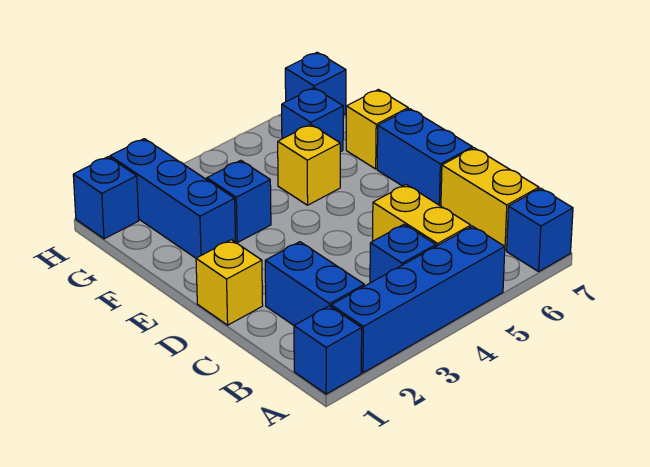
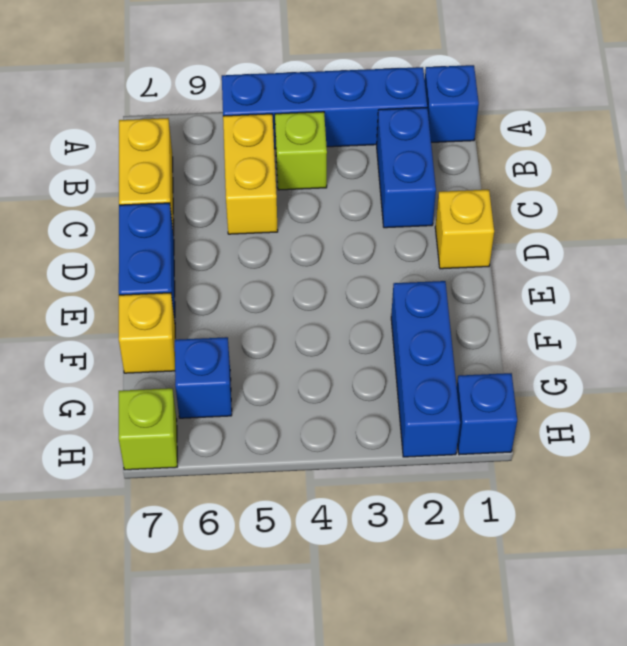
blue brick A7 level 1 -> none
blue brick B4 level 1 -> lime brick B4 level 1
blue brick F3 level 1 -> none
yellow brick F5 level 1 -> none
blue brick H7 level 1 -> lime brick H7 level 1

